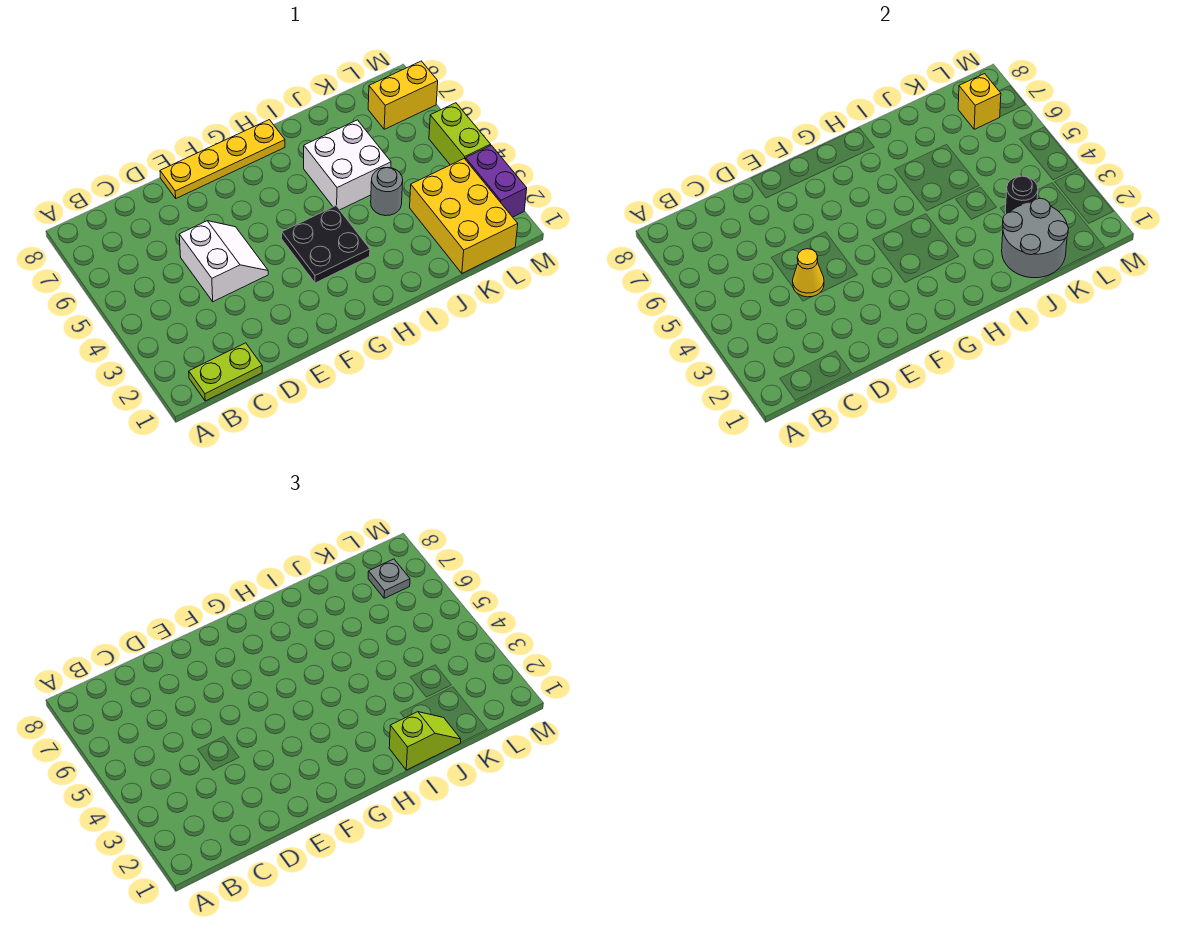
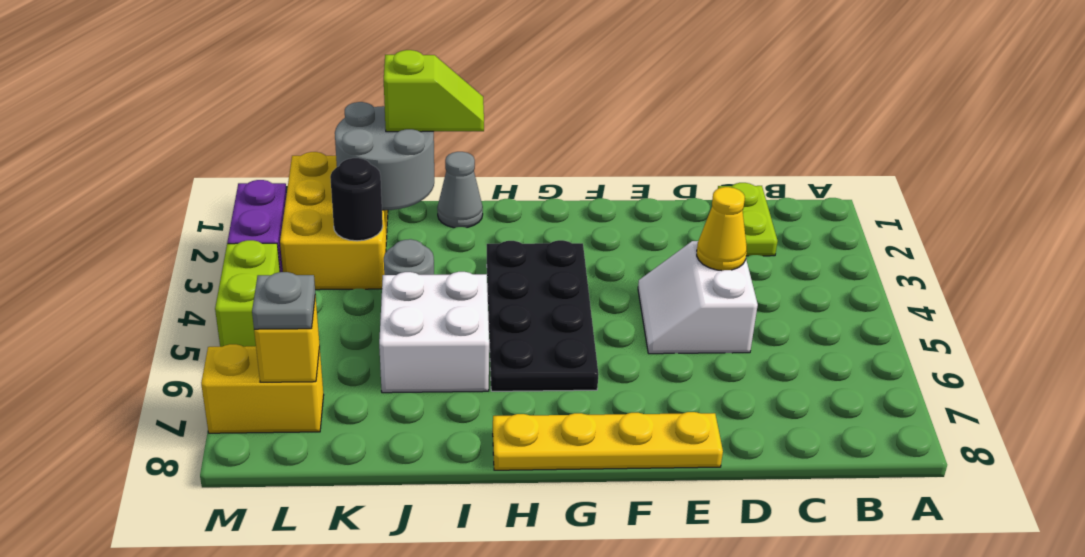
lime plate B1:C1 level 1 -> lime plate C1:C2 level 1
black plate G3:H4 level 1 -> black plate G3:H6 level 1
none -> grey cone I1 level 1
lime slope I1:J1 level 3 top I -> lime slope I1:J1 level 3 top J

